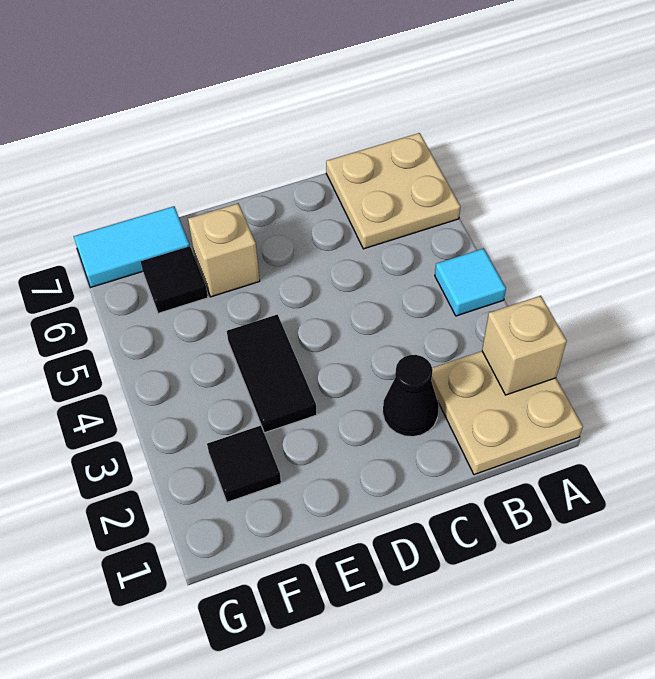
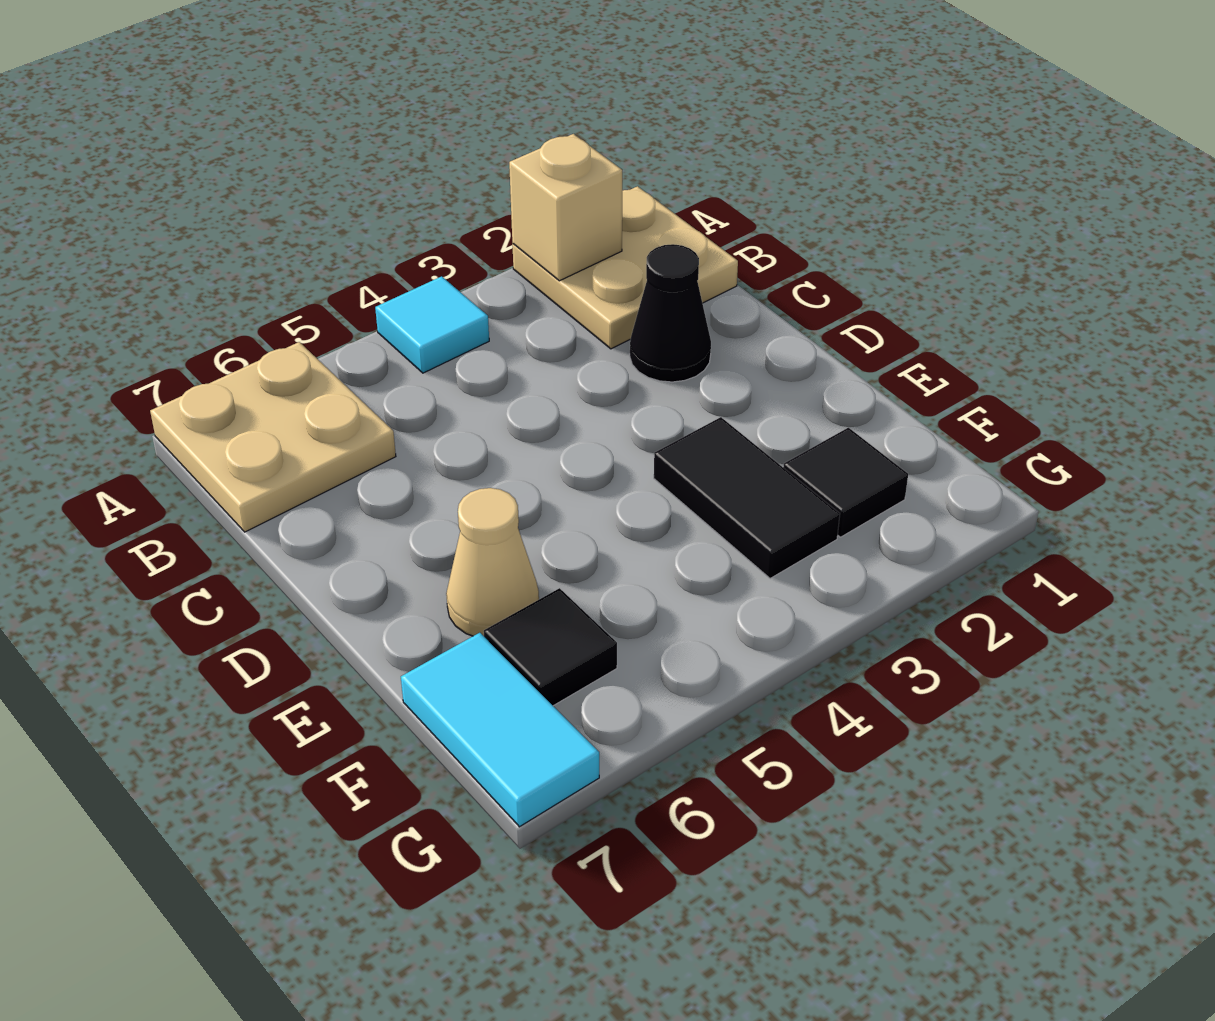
black tile E3:E4 level 1 -> black tile E3:F3 level 1
tan brick E6 level 1 -> tan cone E6 level 1

